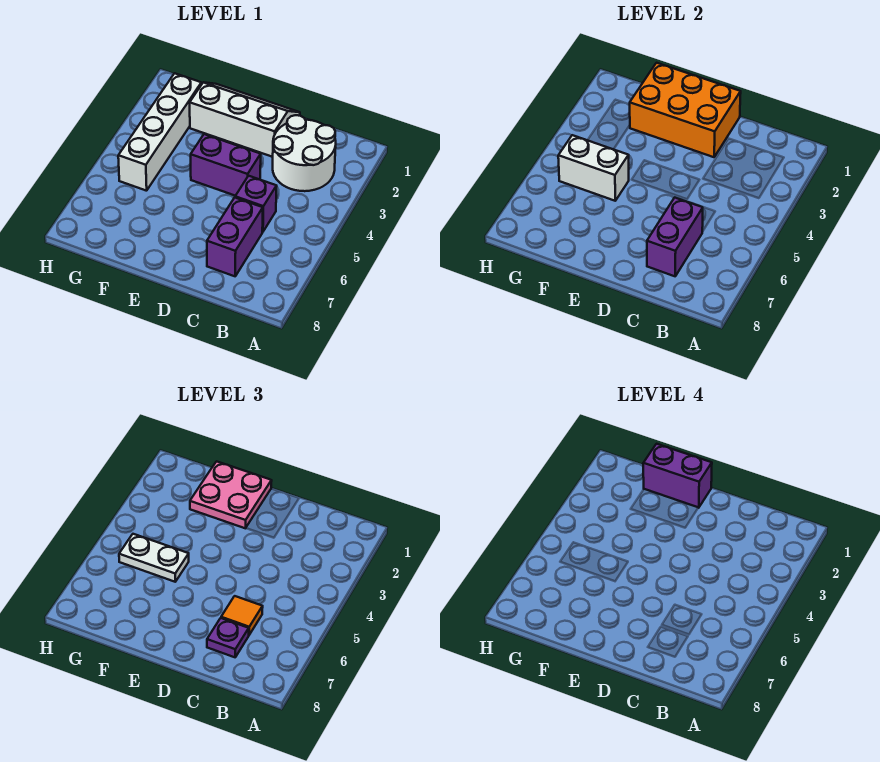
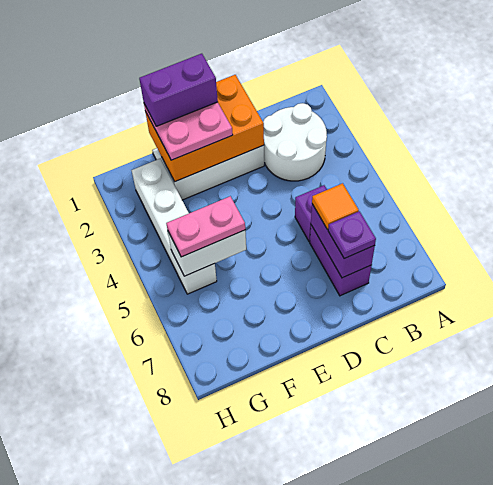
purple brick D4:E4 level 1 -> none
white plate F5:G5 level 3 -> pink plate F5:G5 level 3

